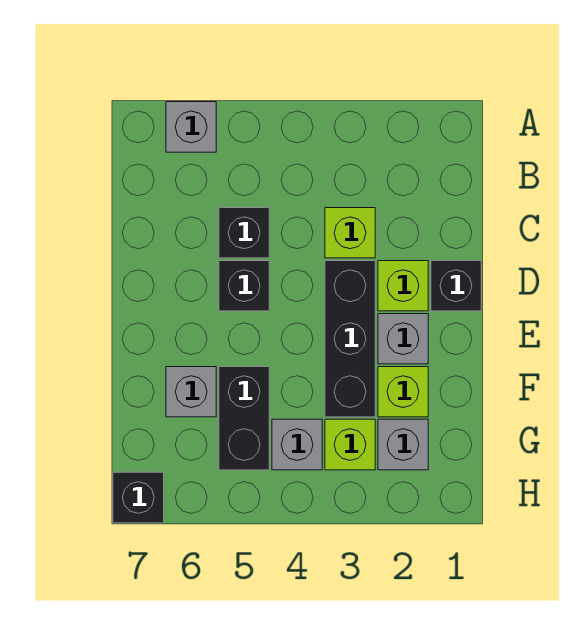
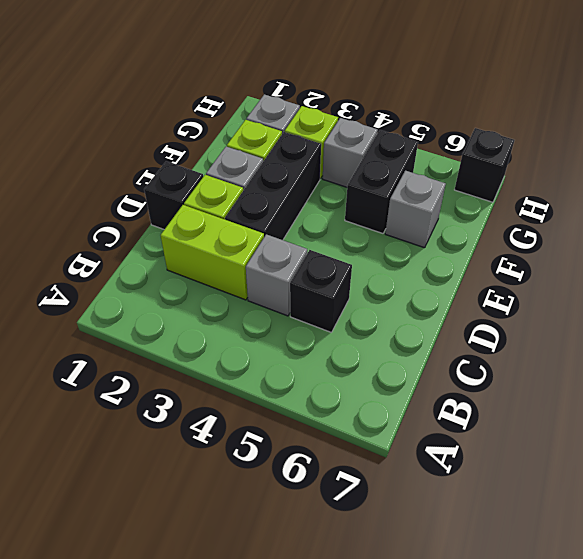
grey brick A6 level 1 -> grey brick C4 level 1
lime brick C3 level 1 -> lime brick C2:C3 level 1
black brick D5 level 1 -> none

